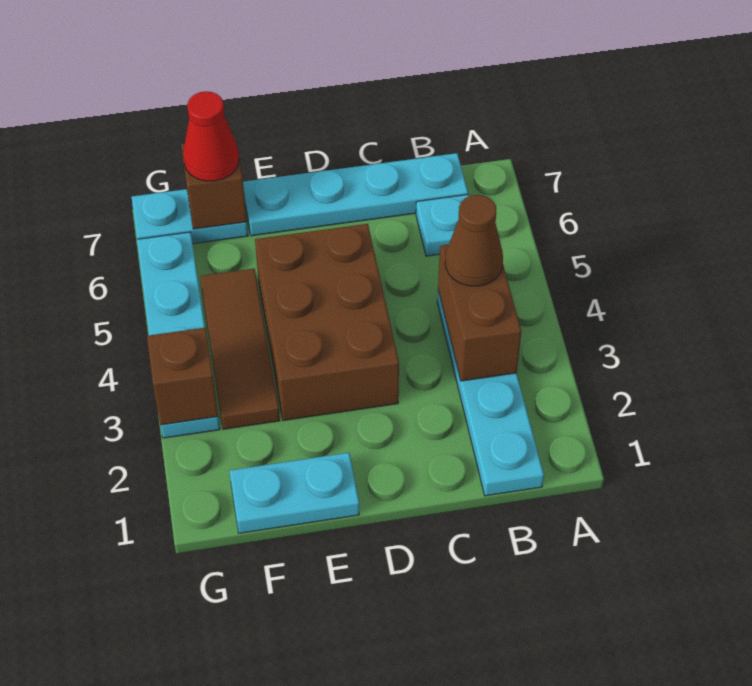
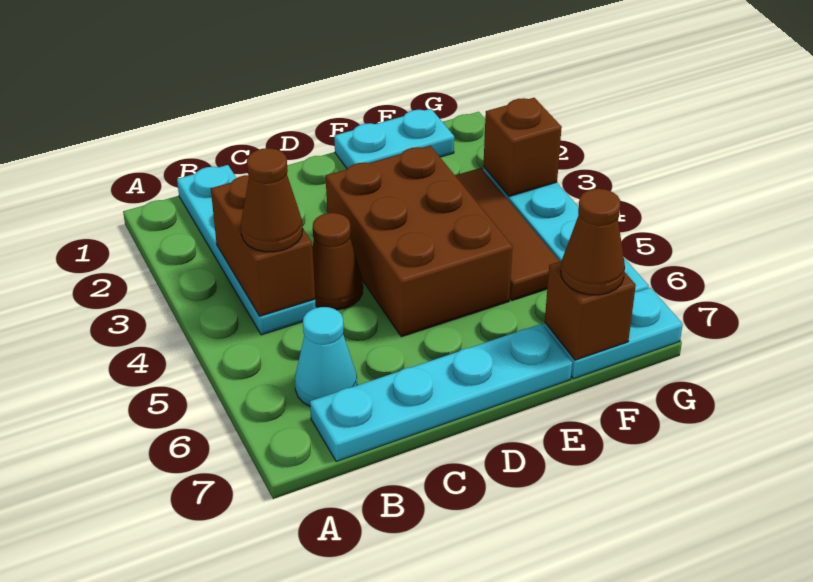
cyan plate B6 level 1 -> cyan cone B6 level 1
none -> brown cone C4 level 1
red cone F7 level 3 -> brown cone F7 level 3

